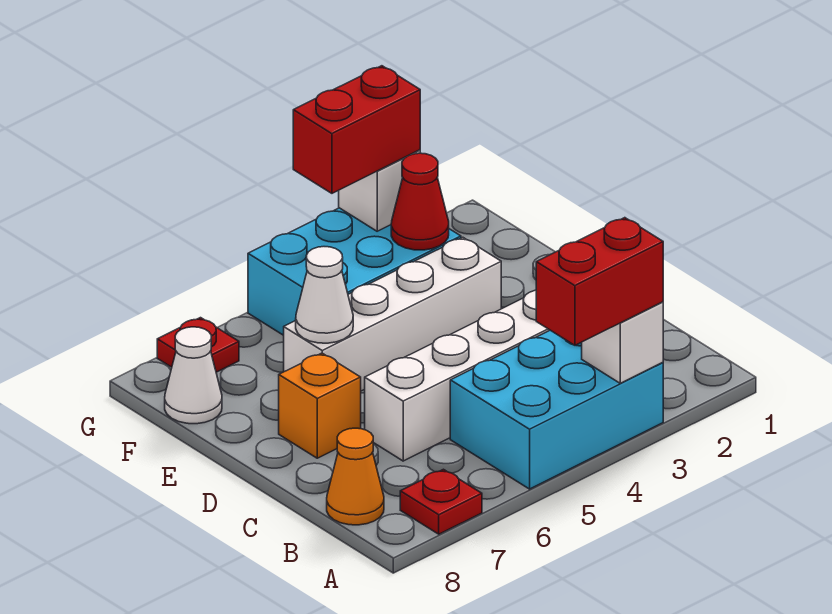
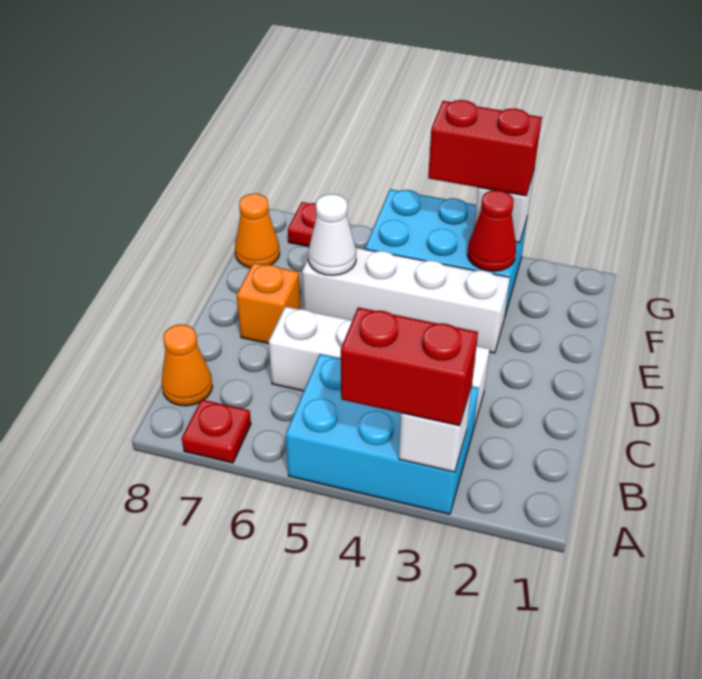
white cone F8 level 1 -> orange cone F8 level 1

